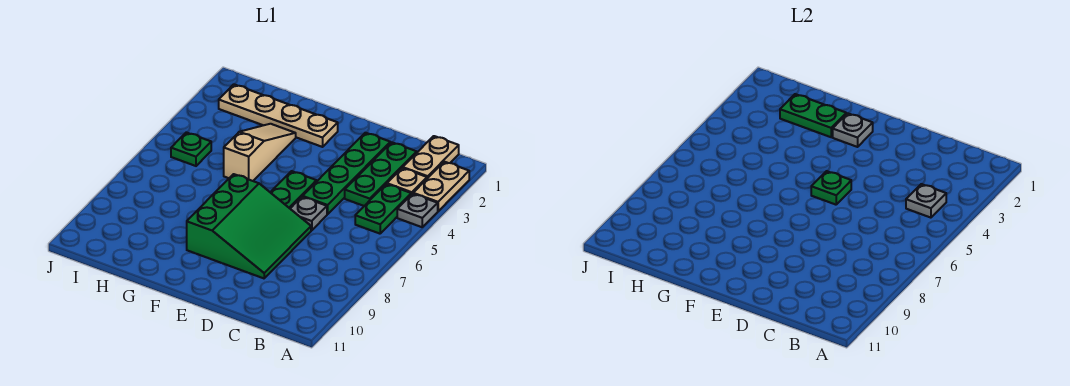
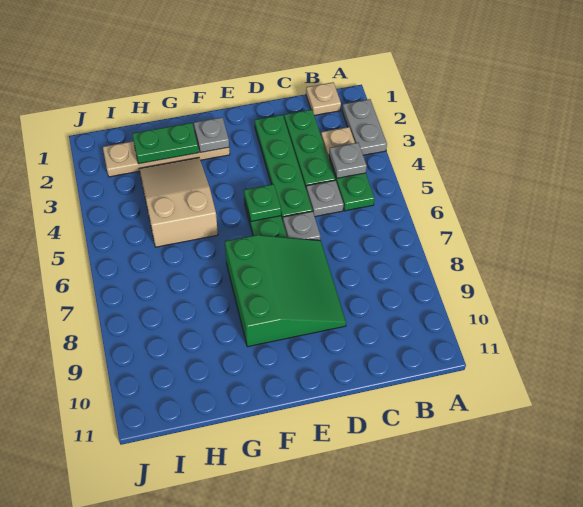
tan plate A2:A3 level 1 -> grey plate A2:A3 level 1
grey plate A4 level 1 -> grey plate C5 level 1
tan plate B1:B2 level 1 -> tan plate B1 level 1
tan slope G3:G5 level 1 top 5 -> tan slope G3:H5 level 1 top 5
green plate I5 level 1 -> none

